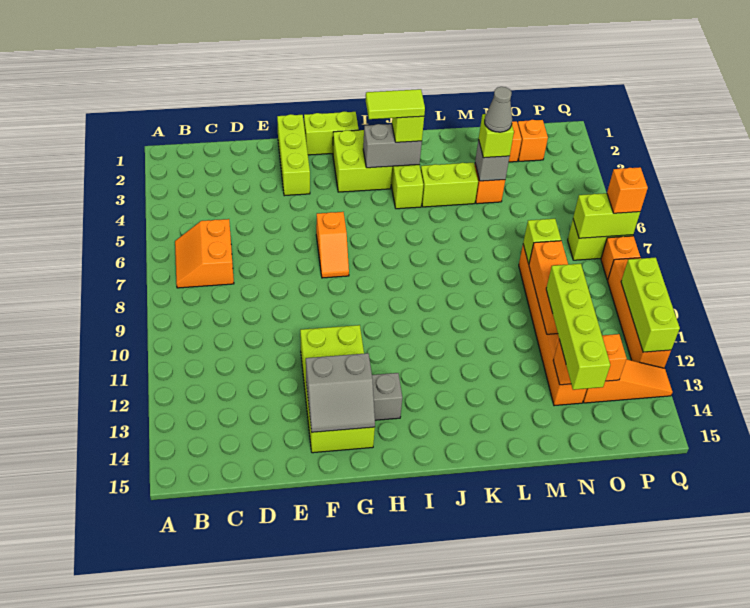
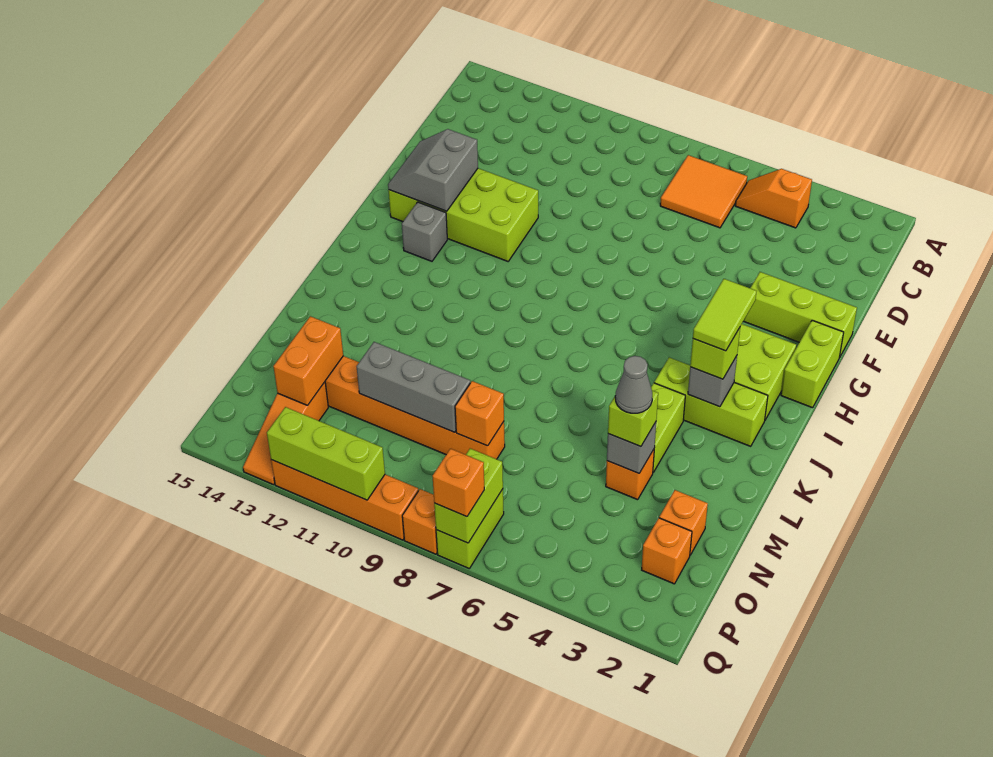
orange slope B6:C7 level 1 top C -> orange tile B6:C7 level 1
orange slope G6:G7 level 1 top 6 -> orange slope B4:B5 level 1 top 4
grey brick I3:J3 level 2 -> grey brick J3 level 2
lime brick N8 level 2 -> orange brick N8 level 2
orange brick N9:N11 level 2 -> grey brick N9:N11 level 2
lime brick N11:N14 level 3 -> none

